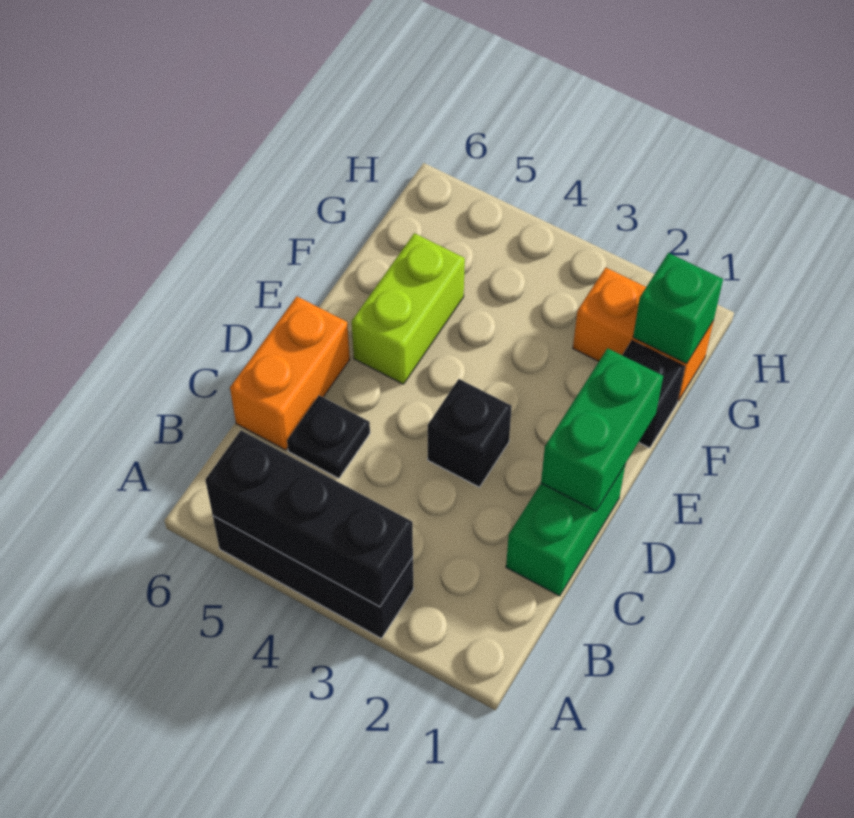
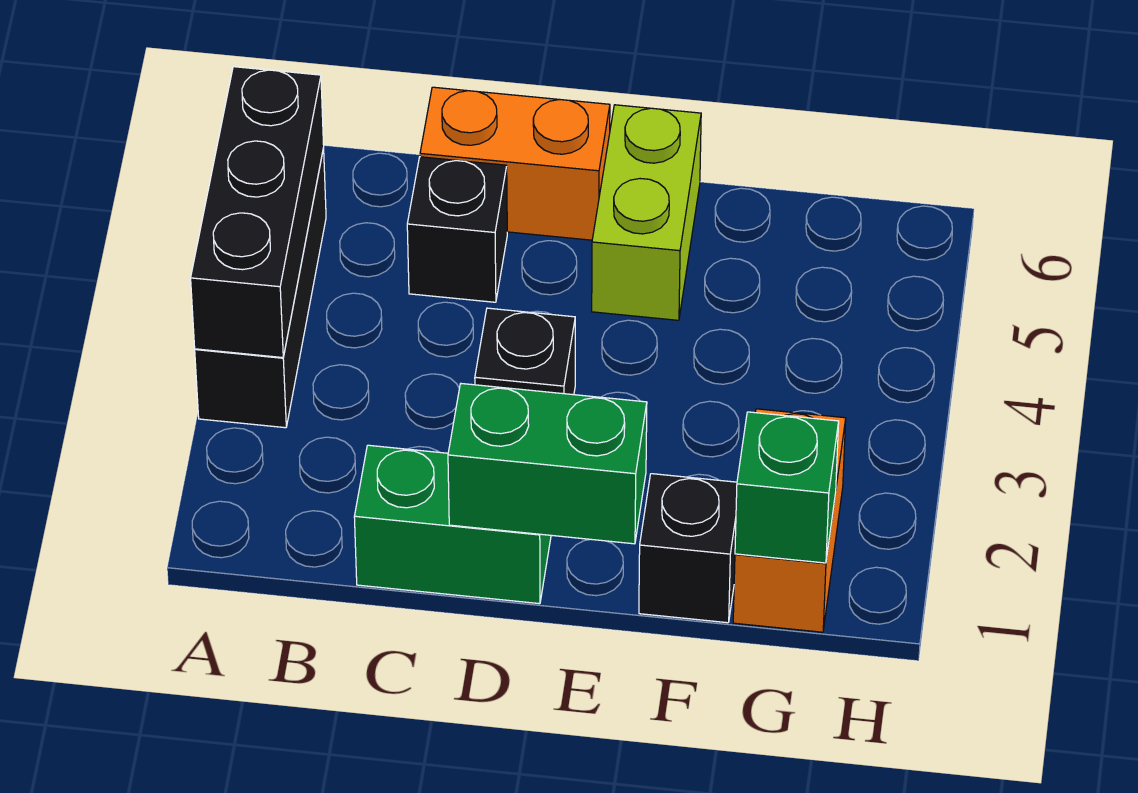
black plate C5 level 1 -> black brick C5 level 1
lime brick E5:F5 level 1 -> lime brick E5:E6 level 1

